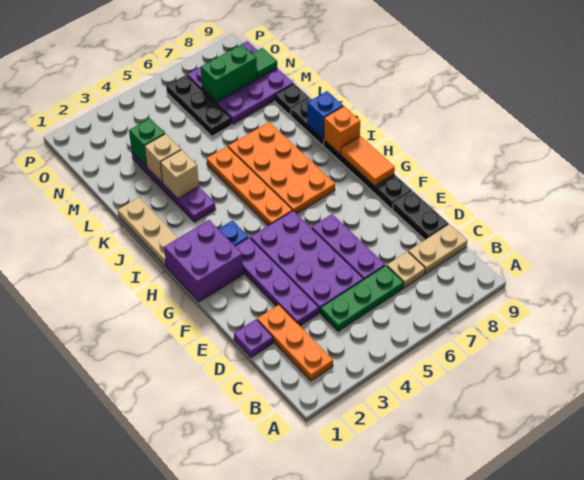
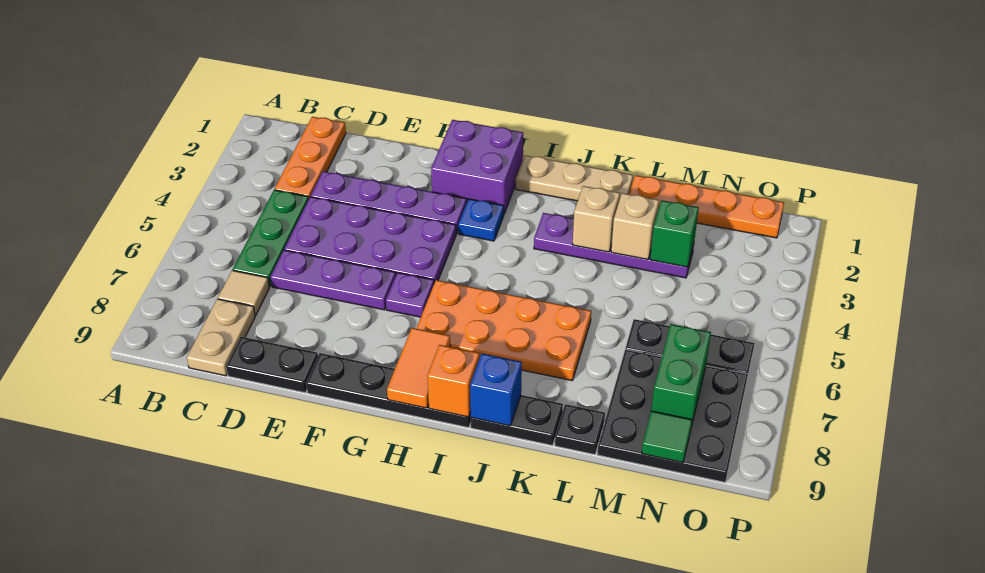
orange plate B2:D2 level 1 -> orange plate C1:C3 level 1
tan plate C7 level 1 -> tan tile C7 level 1
purple plate D1 level 1 -> purple plate G6 level 1
orange tile G9:H9 level 2 -> orange tile H8:H9 level 2
orange plate H5:K5 level 1 -> orange plate L1:O1 level 1
purple plate M7:O9 level 1 -> black plate M7:O9 level 1

